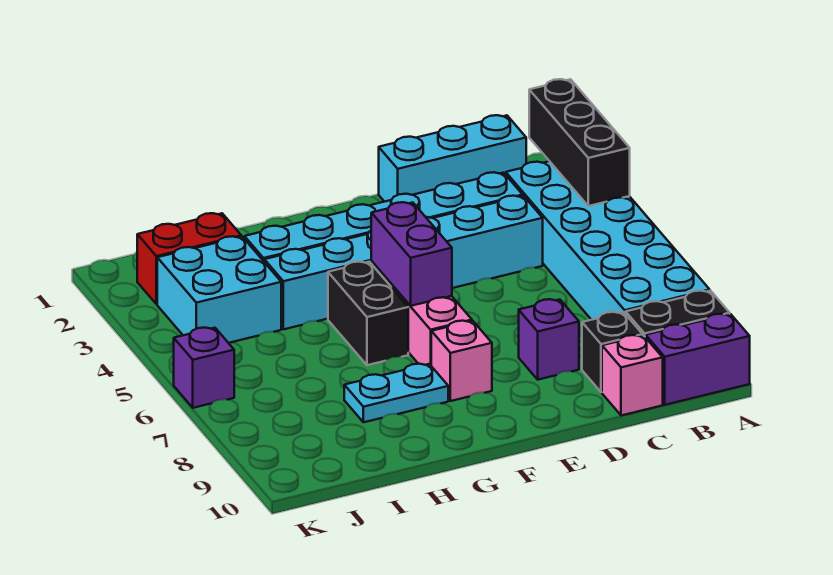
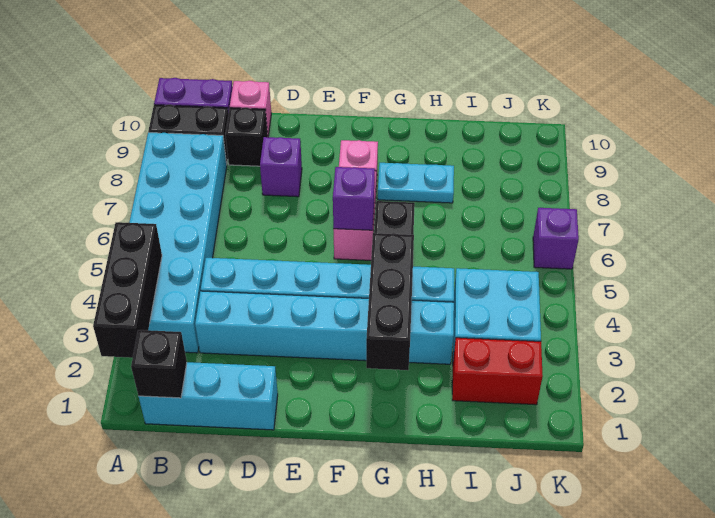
none -> black brick B1 level 2
purple brick F5:F6 level 2 -> purple brick F6 level 2
none -> black brick G2:G4 level 2

